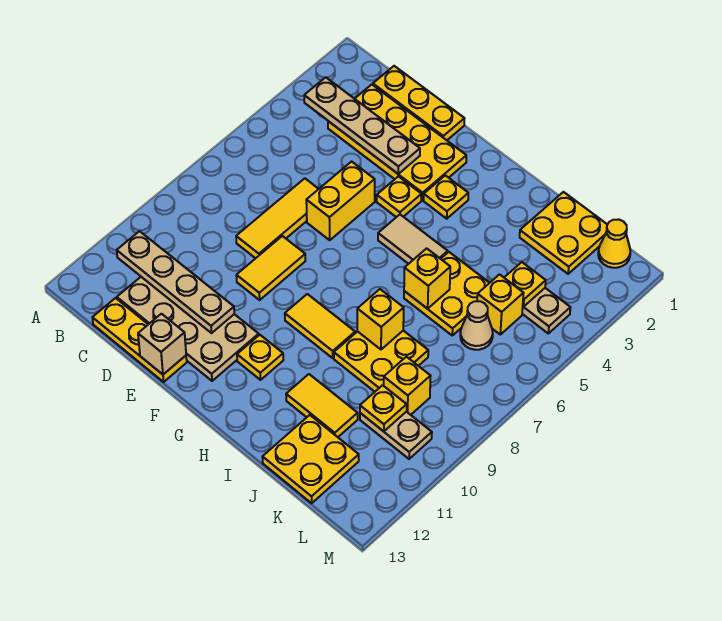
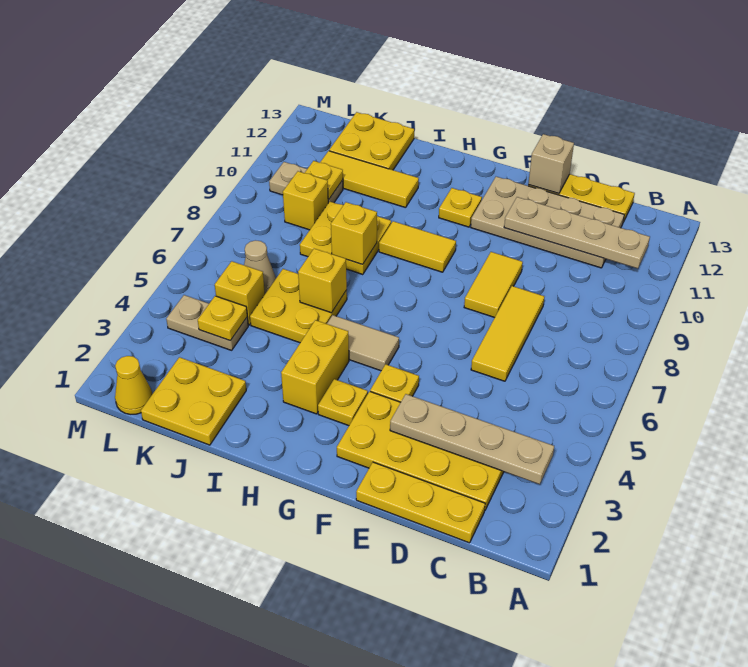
yellow brick E5:E6 level 1 -> yellow brick H3:H4 level 1
yellow tile I11:J11 level 1 -> yellow tile I11:K11 level 1

